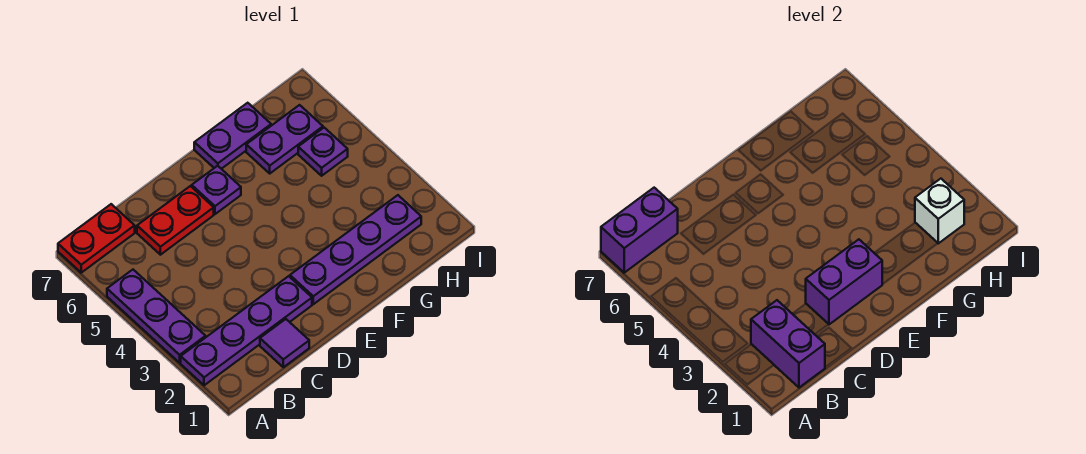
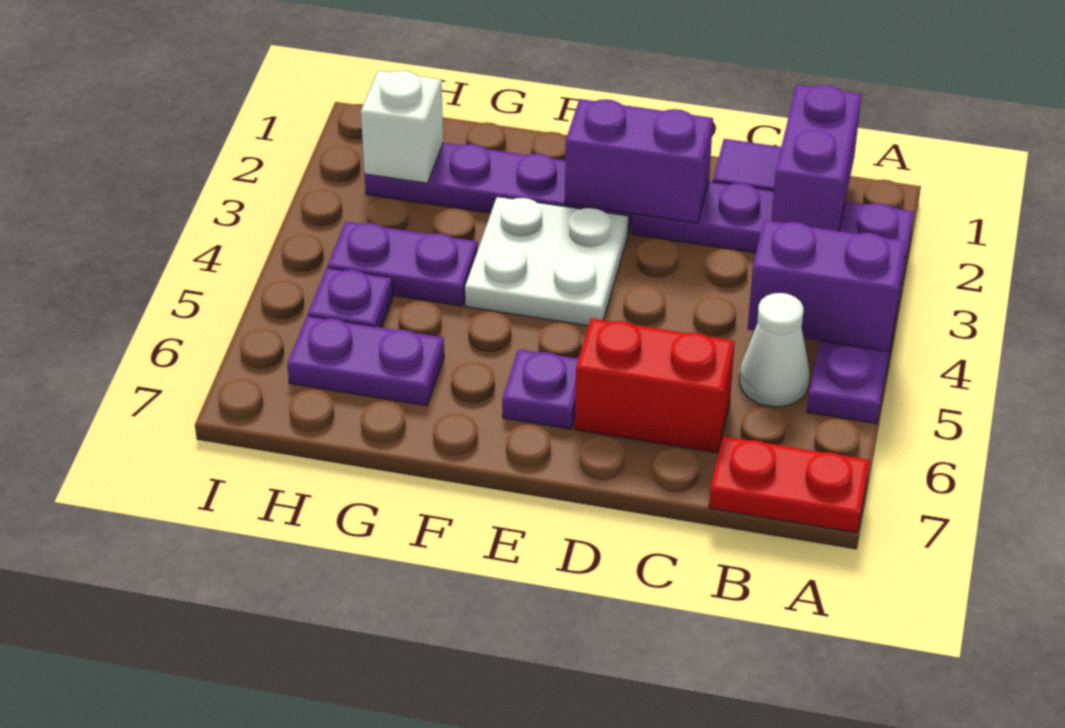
purple brick A7:B7 level 2 -> purple brick A4:B4 level 2
none -> white cone B5 level 1
red plate C6:D6 level 1 -> red brick C6:D6 level 1
none -> white plate E3:F4 level 1
purple plate F7:G7 level 1 -> purple plate G4:H4 level 1

